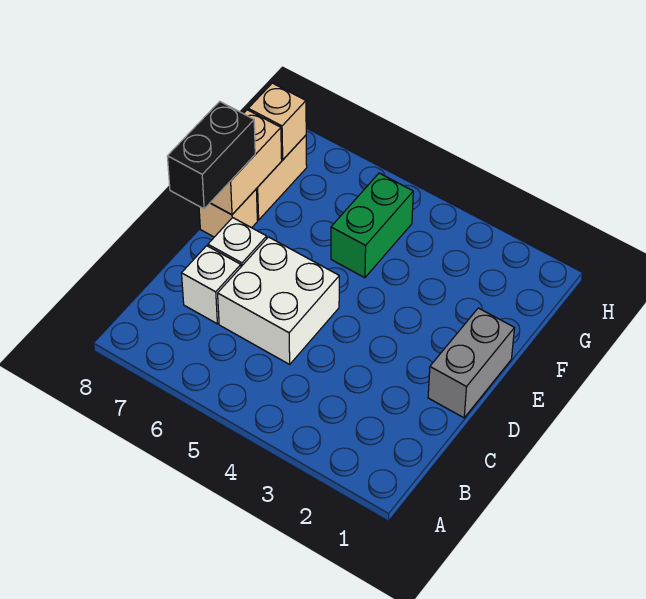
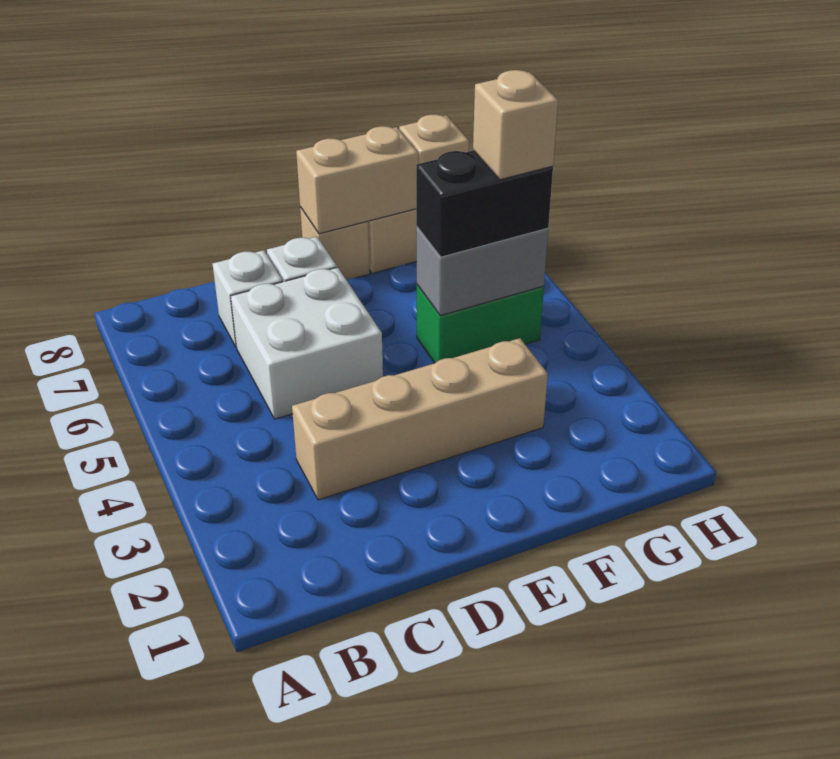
none -> tan brick C3:F3 level 1
grey brick D1:E1 level 1 -> grey brick F5:G5 level 2
black brick D8:E8 level 3 -> black brick F5:G5 level 3
none -> tan brick G5 level 4

